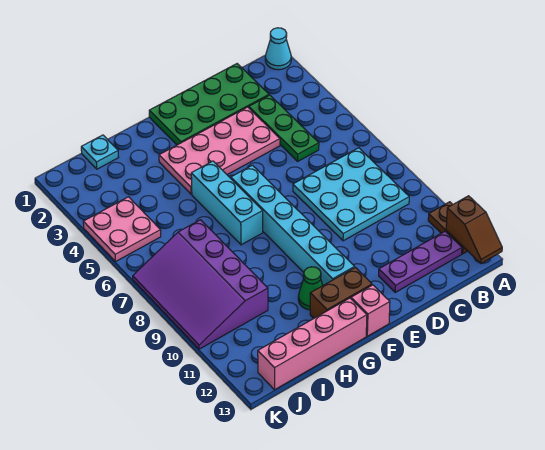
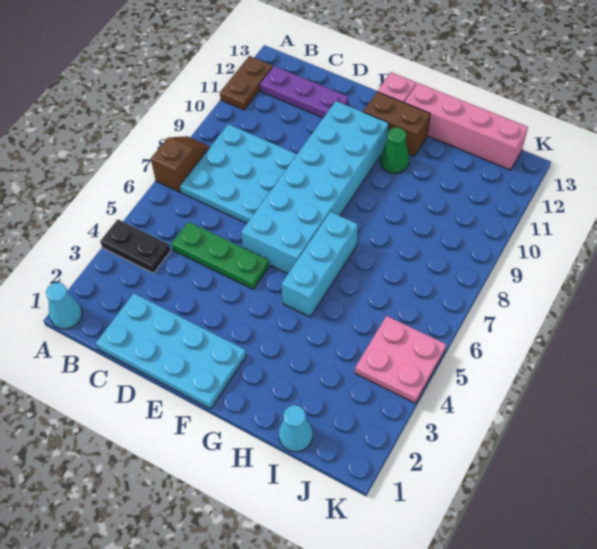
none -> black plate A4:B4 level 1
brown slope A12:A13 level 2 top 12 -> brown slope A7:A8 level 1 top 7
green plate C1:F2 level 1 -> cyan plate C1:F2 level 1
green plate C3:C5 level 1 -> green plate C5:E5 level 1
pink plate D3:G4 level 1 -> none
cyan brick F6:F11 level 1 -> cyan brick E6:F11 level 1
cyan plate I1 level 1 -> cyan cone I1 level 1
purple slope I7:K10 level 1 top I -> none

